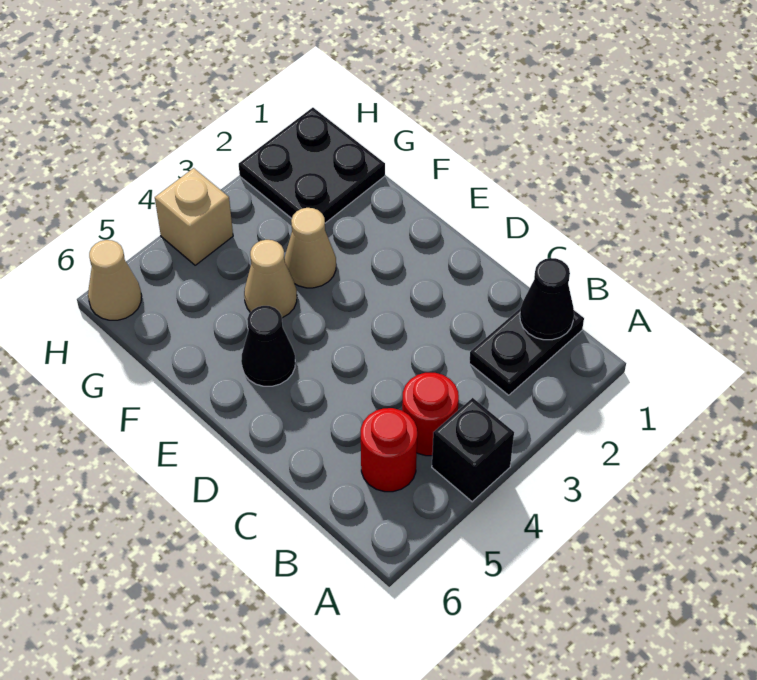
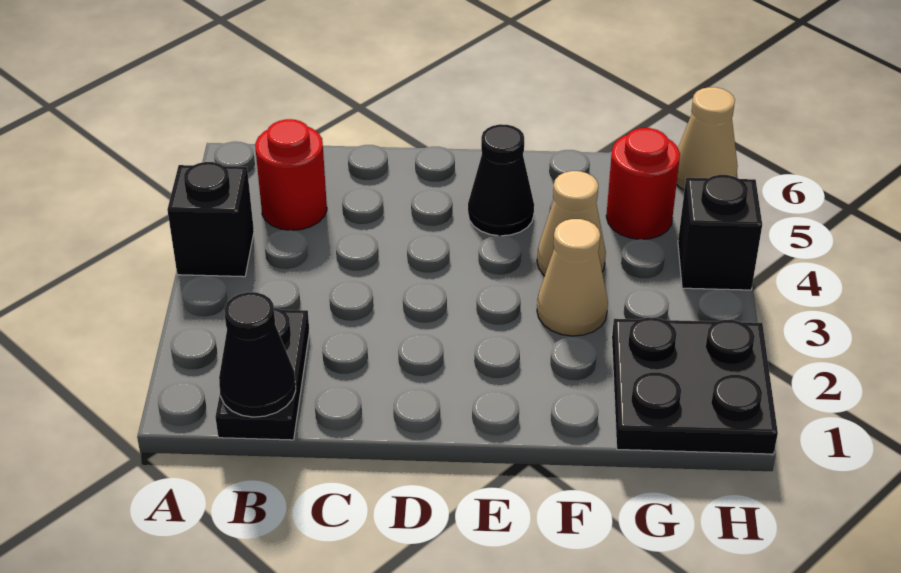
red round brick B4 level 1 -> red round brick G5 level 1
tan brick H4 level 1 -> black brick H4 level 1

